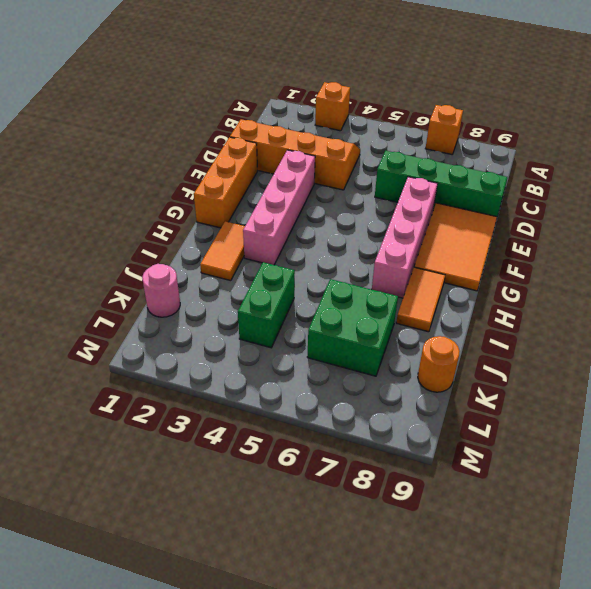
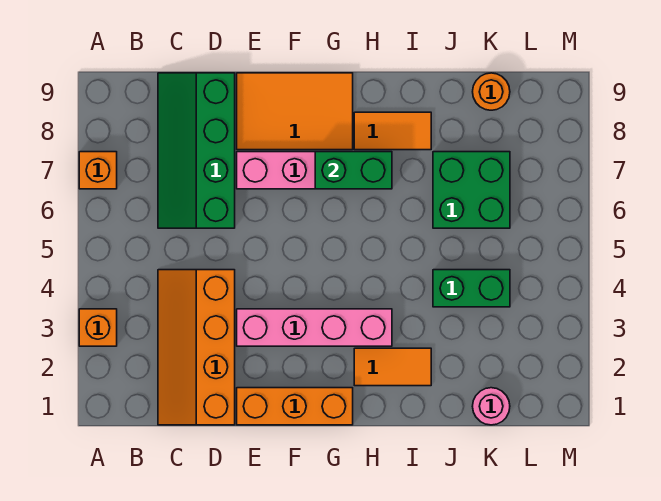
none -> green brick G7:H7 level 2

